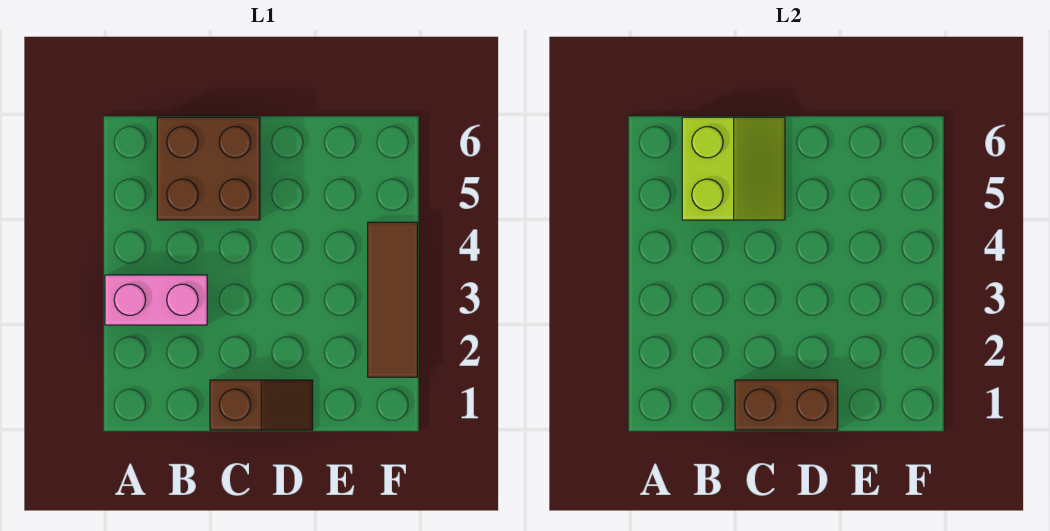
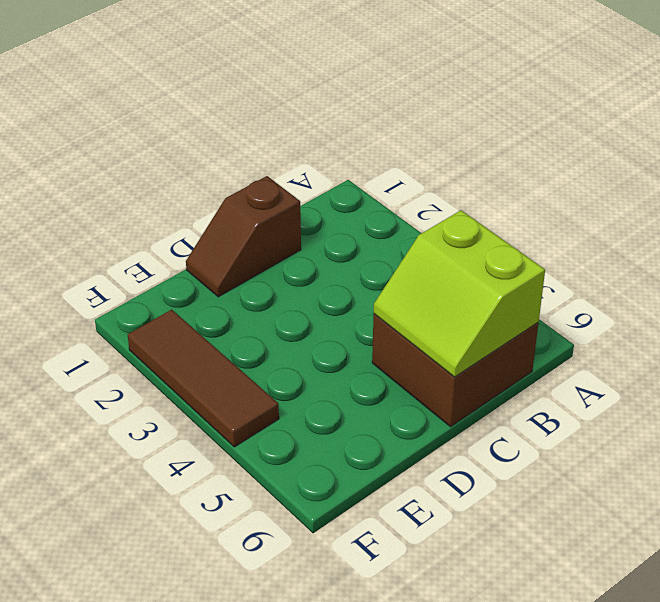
pink brick A3:B3 level 1 -> none
brown brick C1:D1 level 2 -> none

